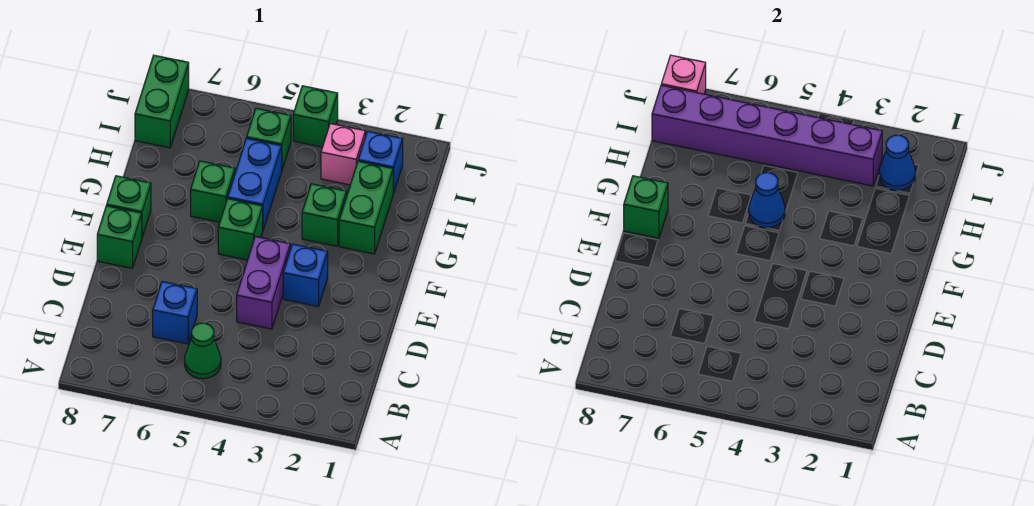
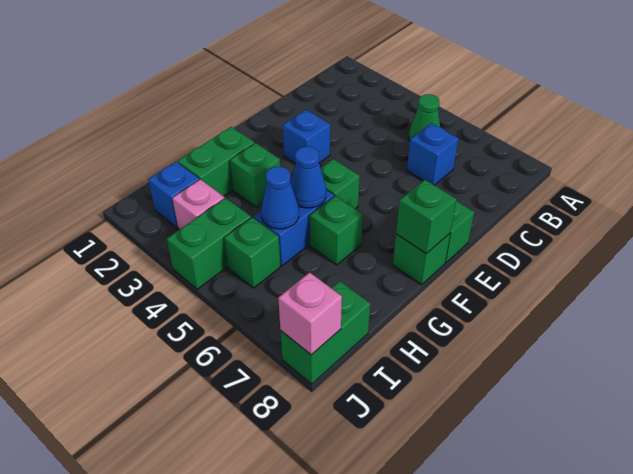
purple brick D4:E4 level 1 -> none
blue cone I2 level 2 -> blue cone H5 level 2
purple brick I3:I8 level 2 -> none
green brick J4 level 1 -> green brick I4:J4 level 1

